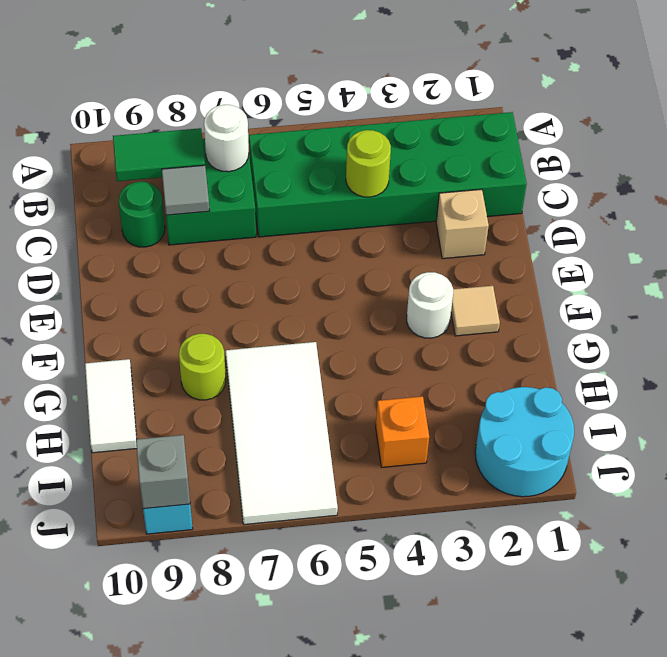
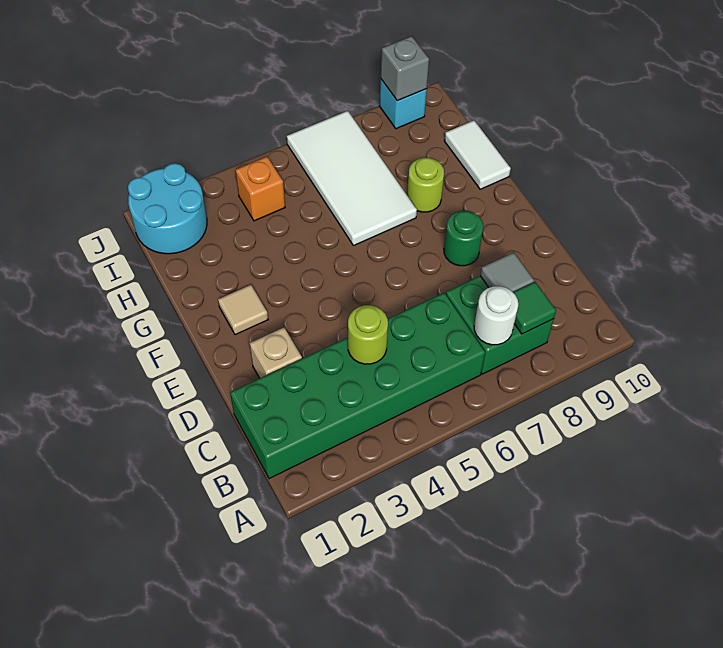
green tile B8:B9 level 2 -> green tile B8 level 2
green round brick C9 level 1 -> green round brick E8 level 1
white round brick F3 level 1 -> none

